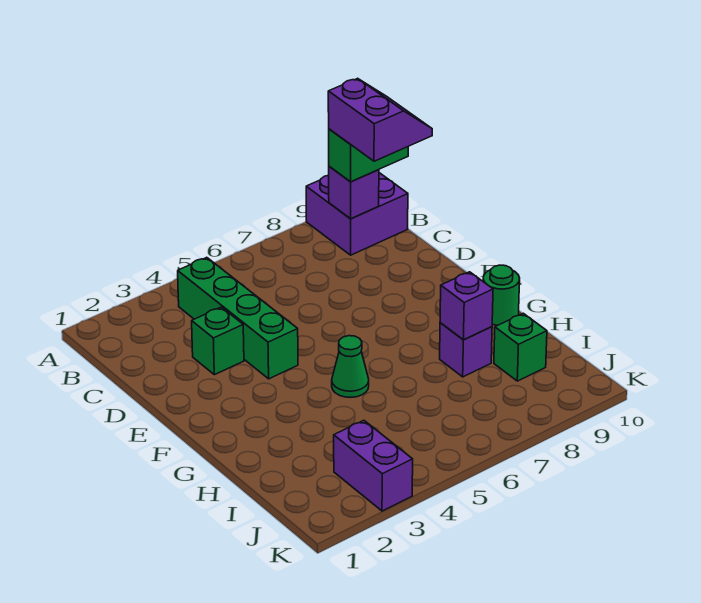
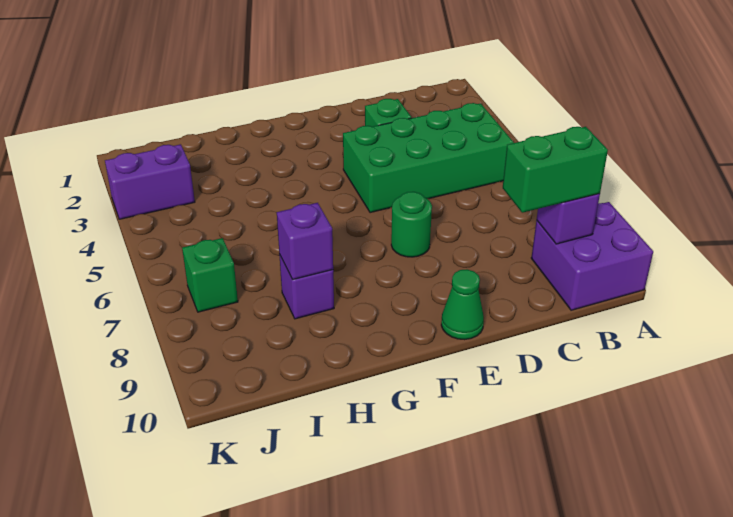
green brick B4:E4 level 1 -> green brick B4:E5 level 1
green brick B9:B10 level 3 -> green brick B9:C9 level 3
purple slope B9:C10 level 4 top 9 -> none
green cone G5 level 1 -> green cone E10 level 1
green round brick G10 level 1 -> green round brick E7 level 1
green brick I9 level 1 -> green brick J7 level 1

